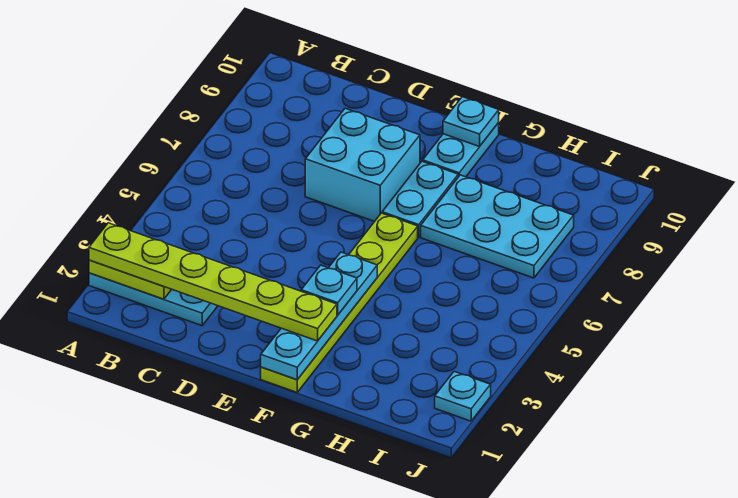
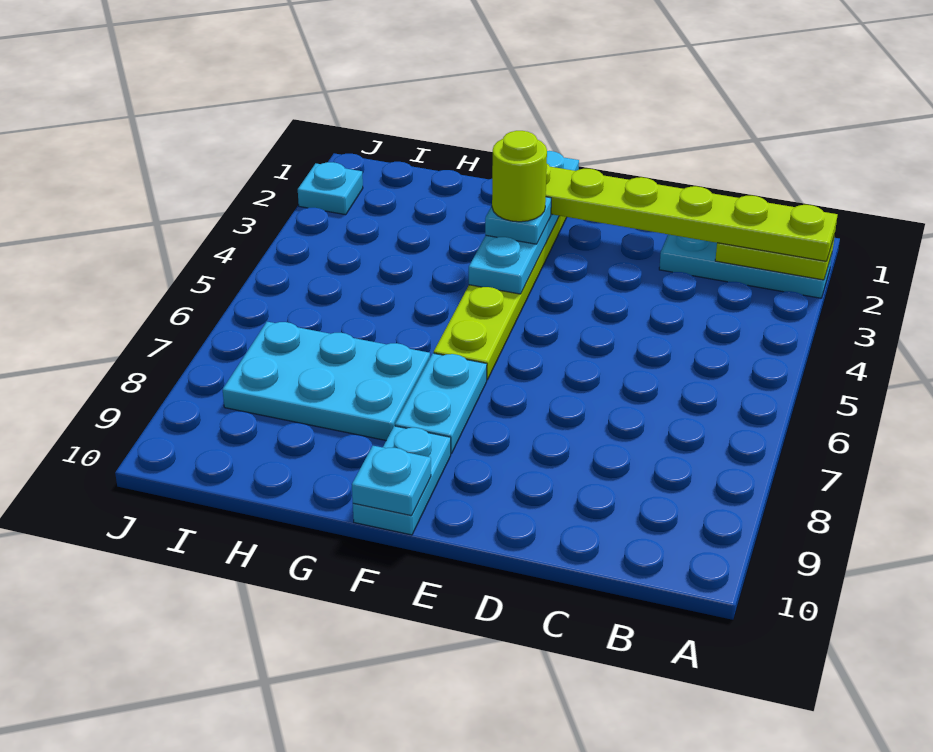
cyan brick D7:E8 level 1 -> none
none -> lime round brick F3 level 4

